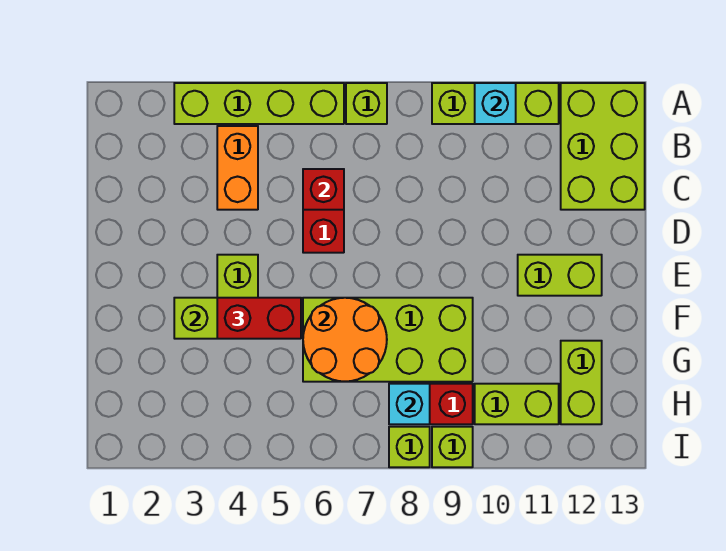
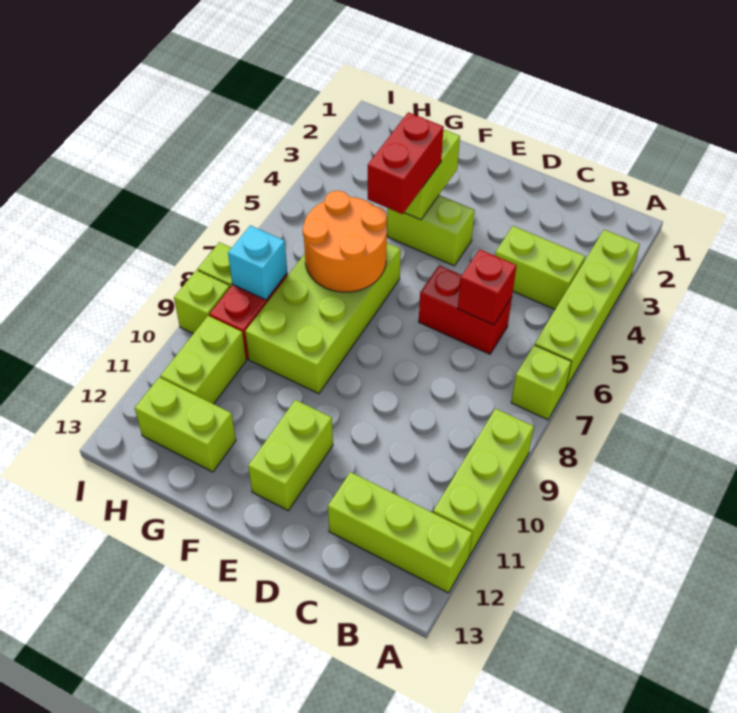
cyan brick A10 level 2 -> none
lime brick A12:C13 level 1 -> lime brick A12:C12 level 1
orange brick B4:C4 level 1 -> lime brick B4:C4 level 1

